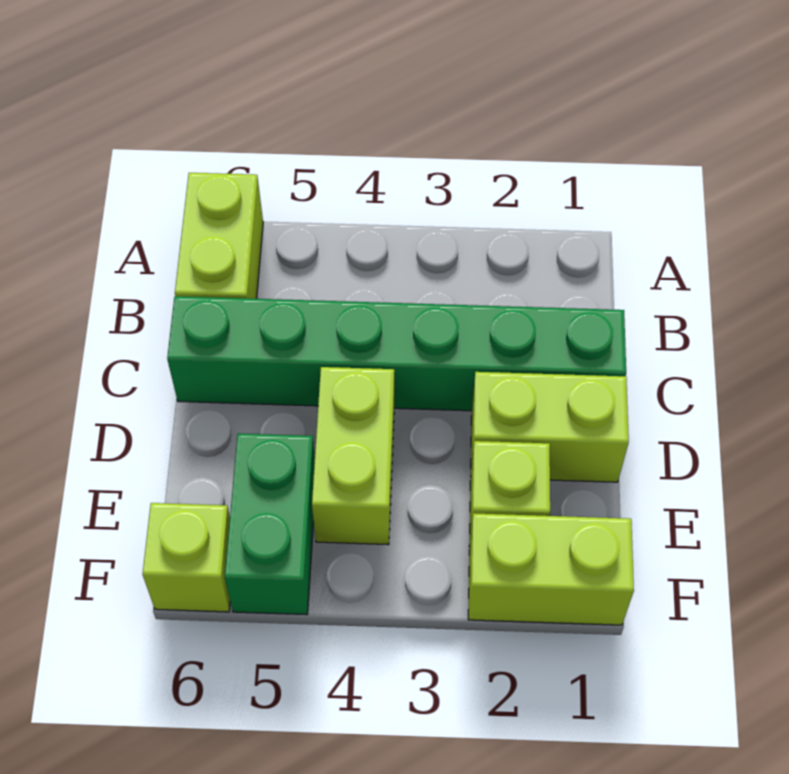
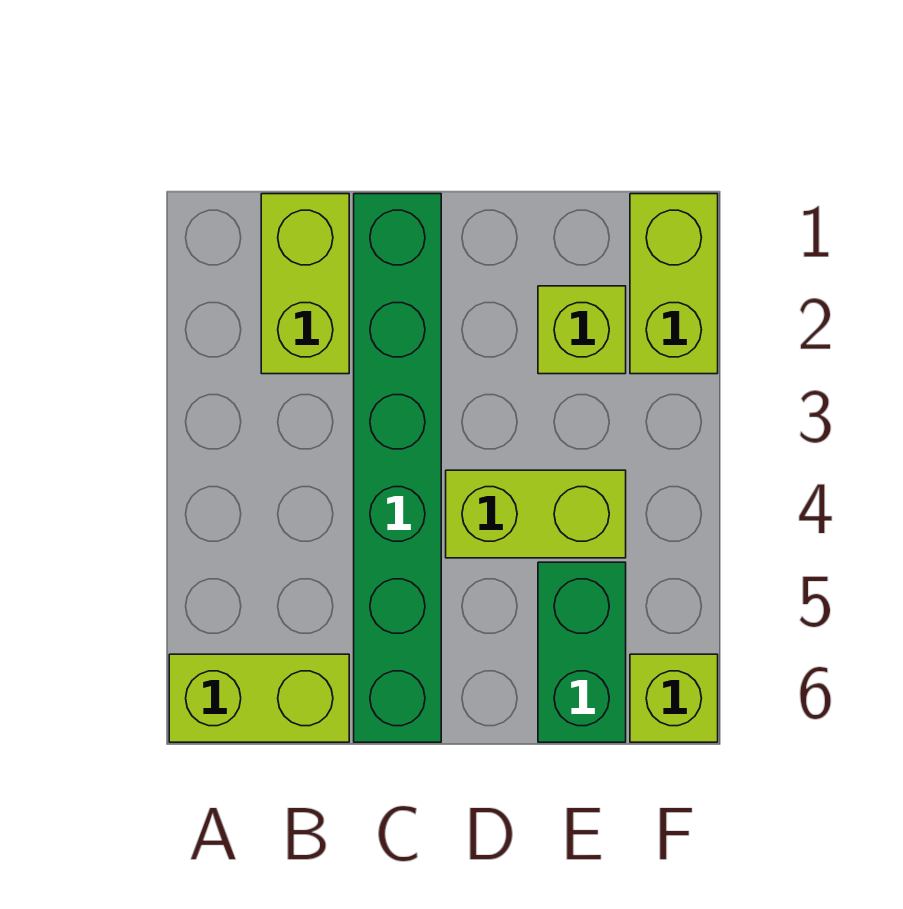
lime brick D1:D2 level 1 -> lime brick B1:B2 level 1
green brick E5:F5 level 1 -> green brick E5:E6 level 1

